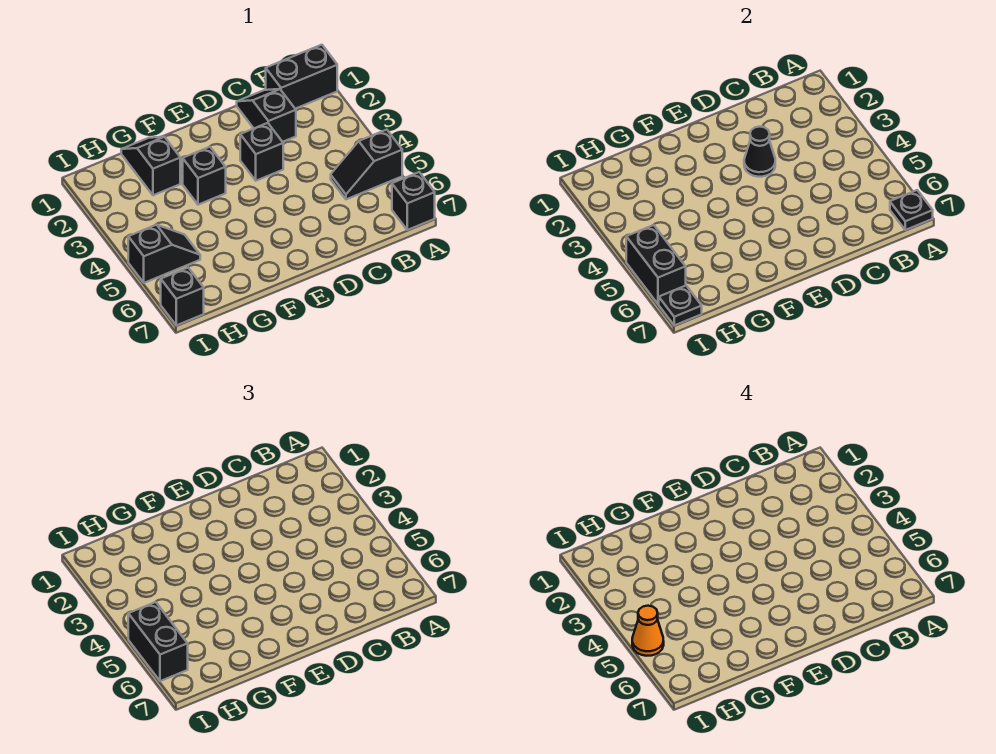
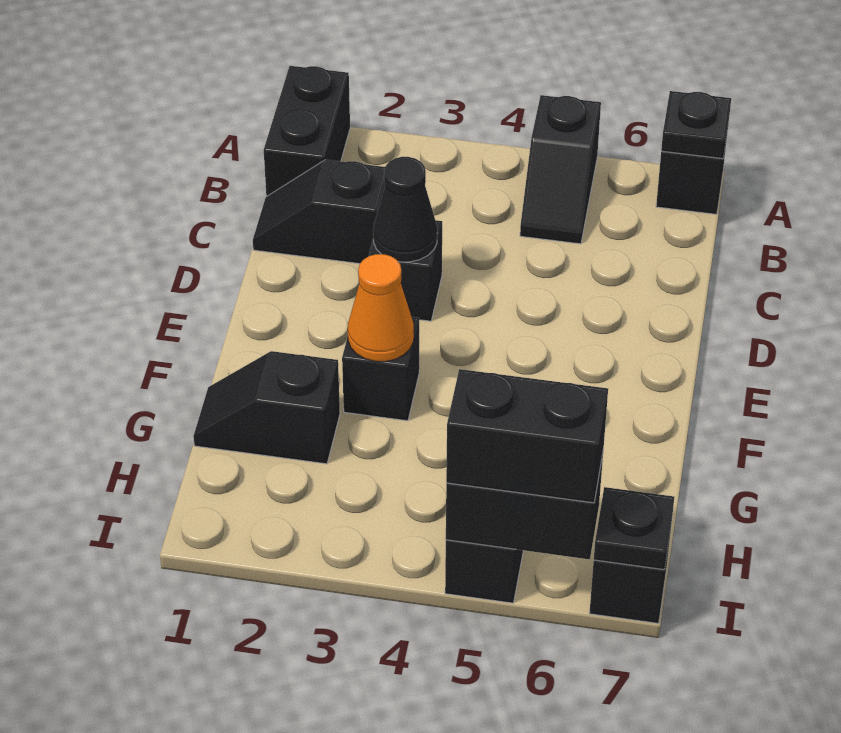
orange cone I5 level 4 -> orange cone F3 level 2

